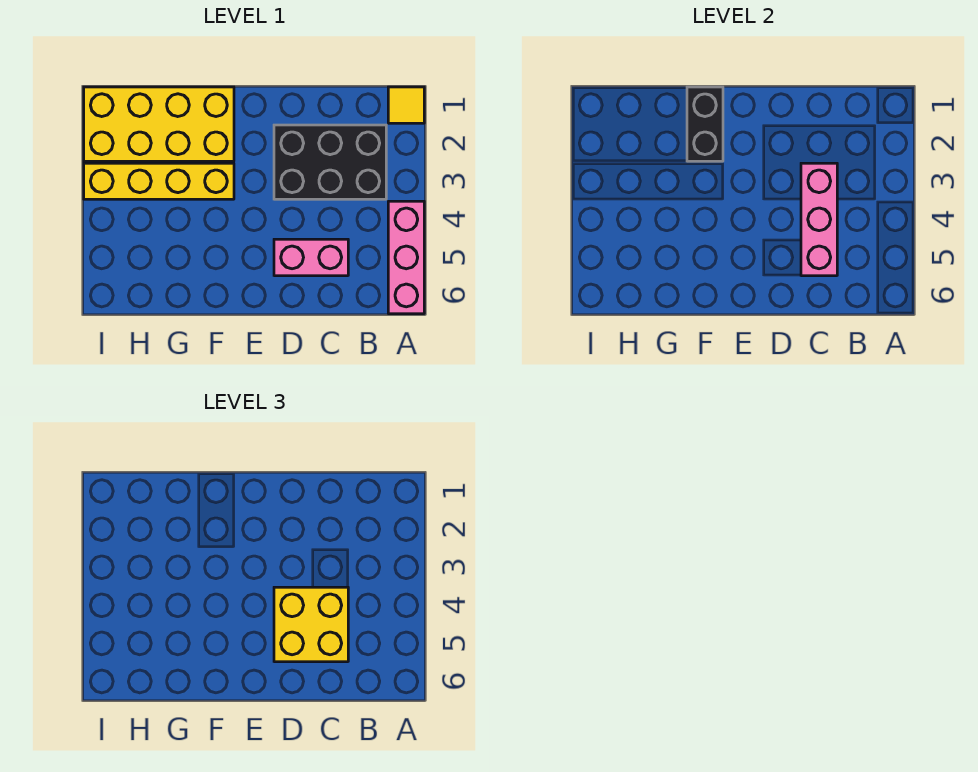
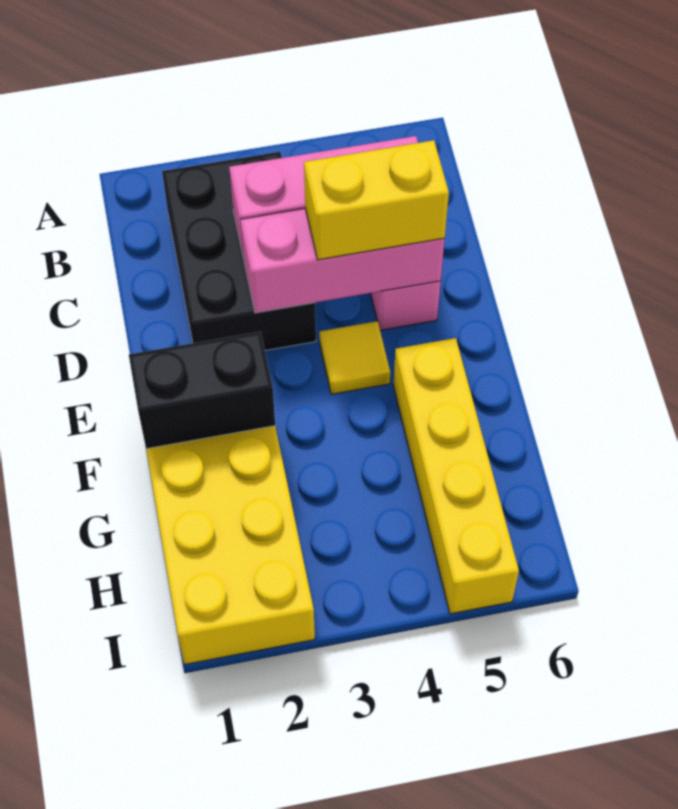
yellow tile A1 level 1 -> yellow tile E4 level 1
pink brick A4:A6 level 1 -> pink brick D3:D5 level 2
yellow brick C4:D5 level 3 -> yellow brick D4:D5 level 3
yellow brick F3:I3 level 1 -> yellow brick F5:I5 level 1

